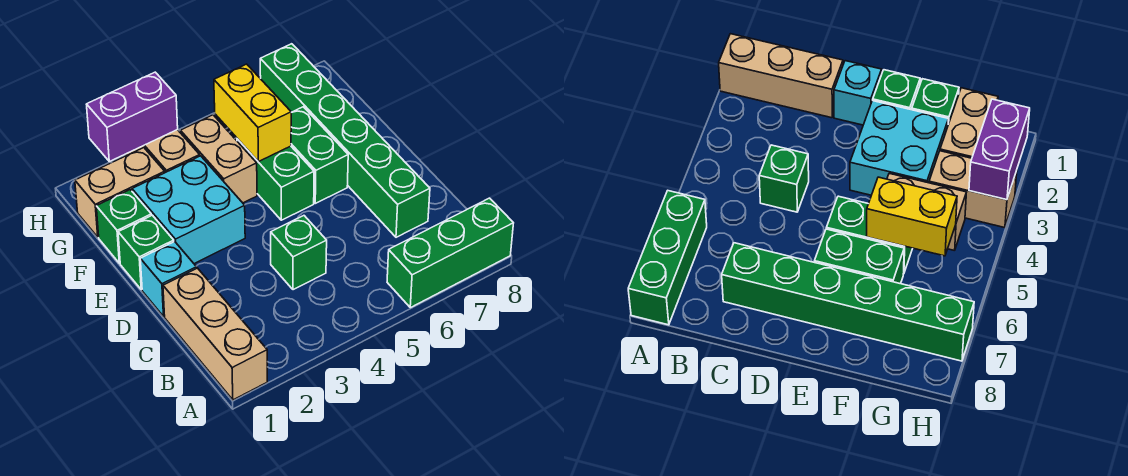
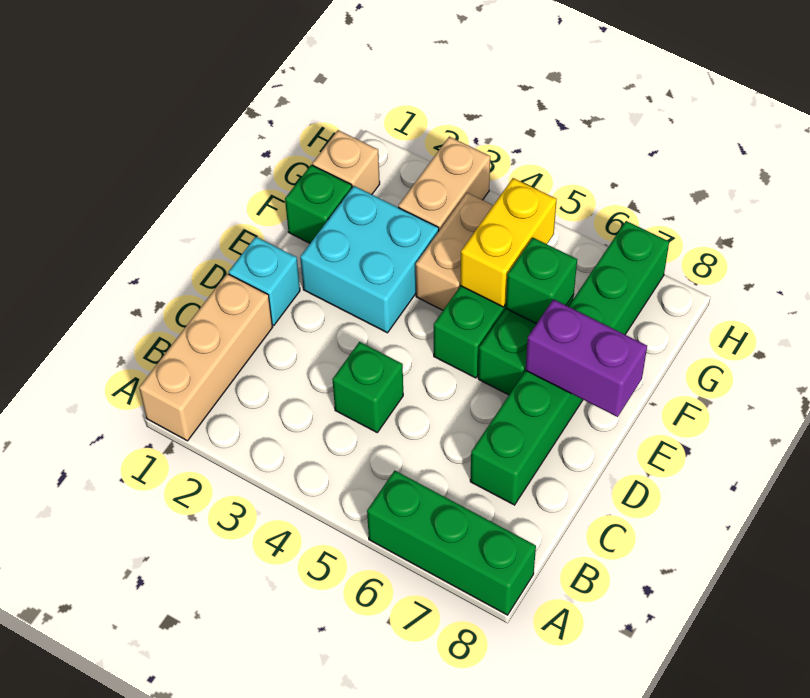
green brick E1 level 1 -> green brick F6 level 2
tan brick G1:G2 level 1 -> tan brick G1 level 1
purple brick H2:H3 level 2 -> purple brick E7:E8 level 2

